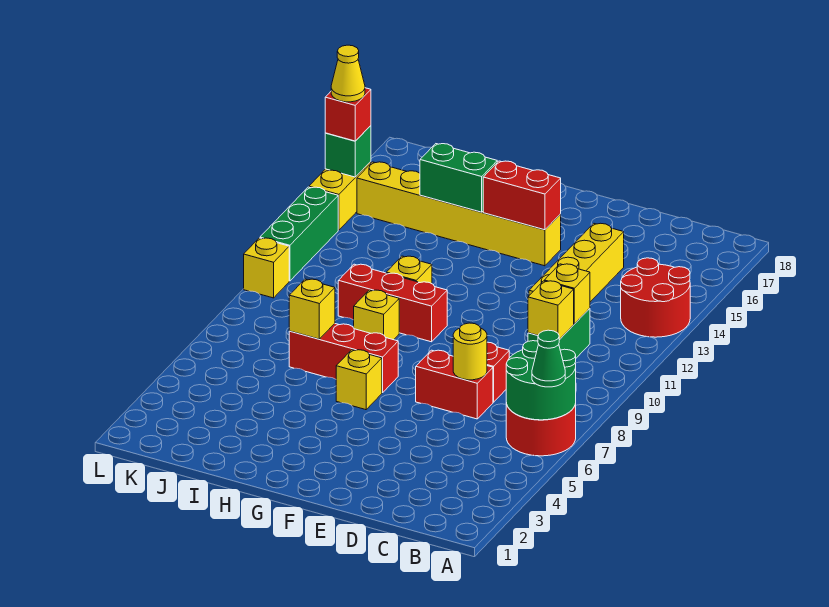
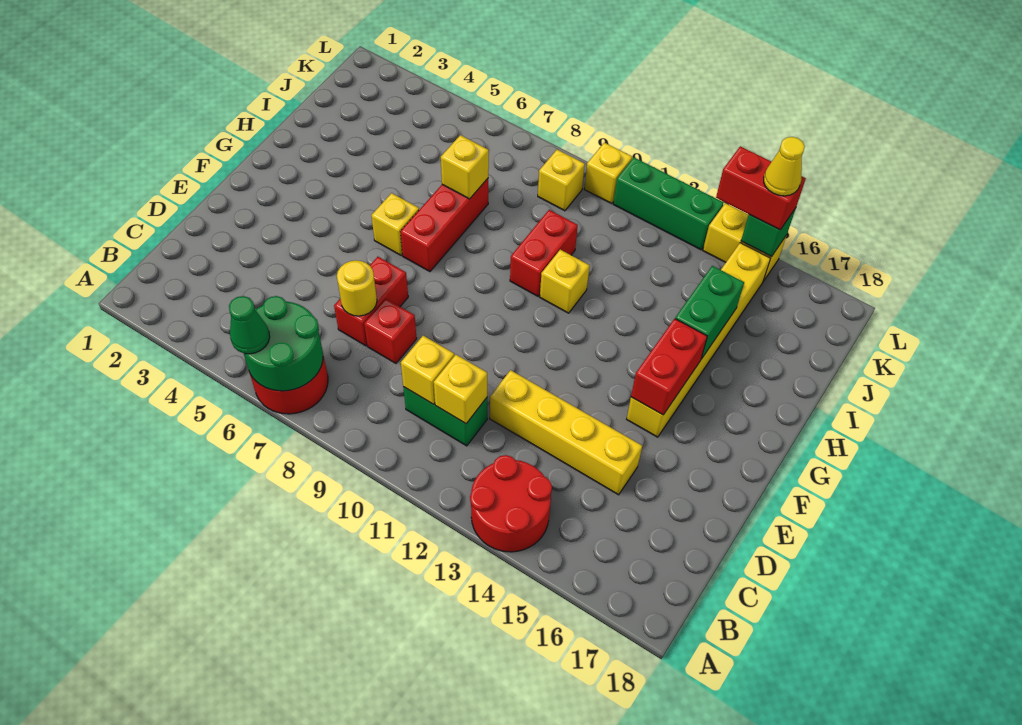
red brick G10:I10 level 1 -> red brick H10:I10 level 1
yellow brick H9 level 1 -> yellow brick K9 level 1
red brick L15 level 3 -> red brick L14:L15 level 3

